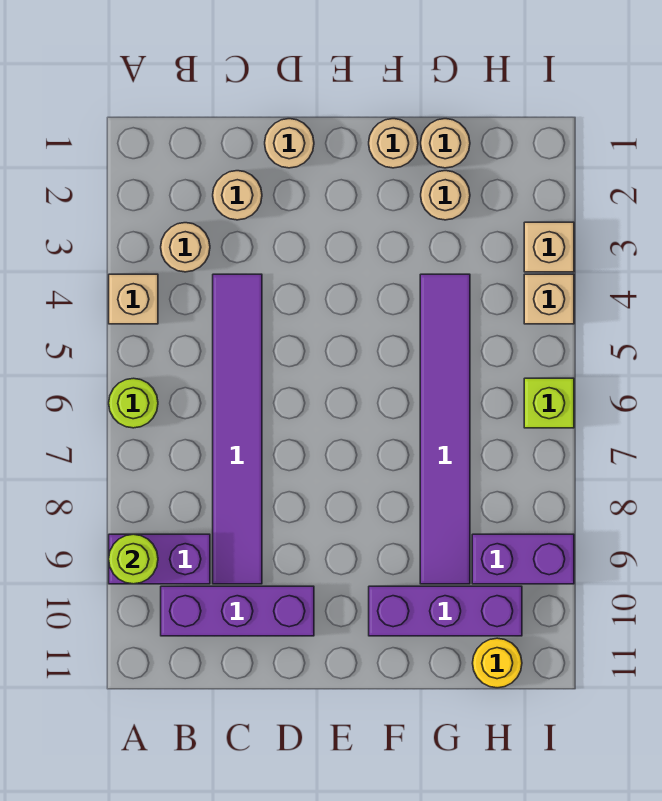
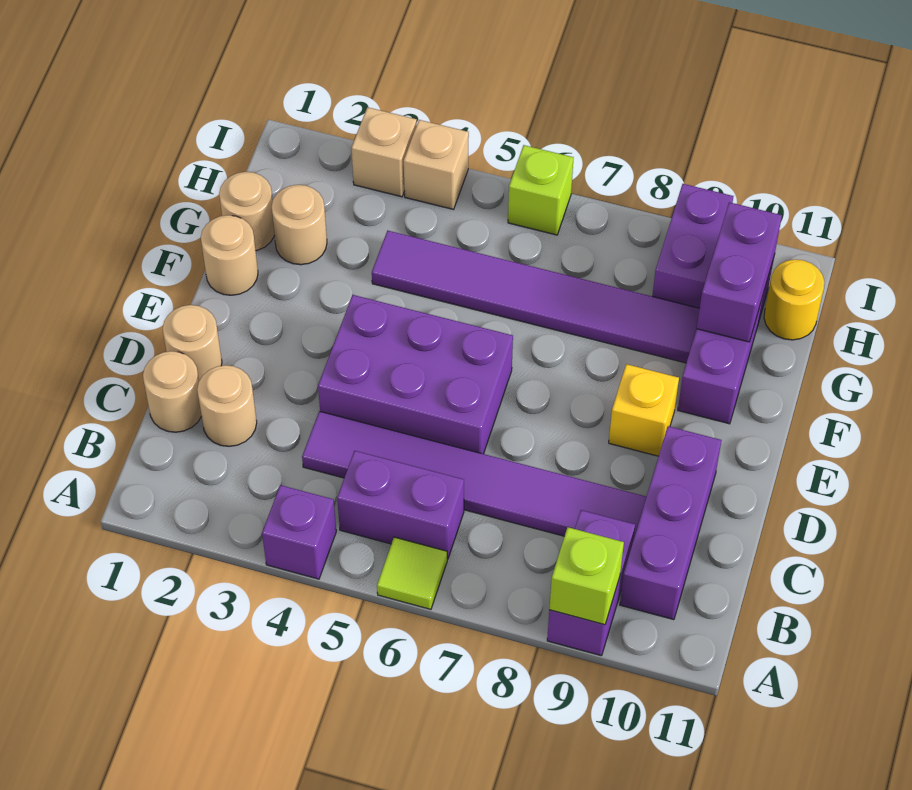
tan brick A4 level 1 -> purple brick A4 level 1
lime round brick A6 level 1 -> lime tile A6 level 1
lime round brick A9 level 2 -> lime brick A9 level 2
tan round brick B3 level 1 -> tan round brick C1 level 1
none -> purple brick B5:B6 level 1
none -> purple brick D4:E6 level 1
none -> yellow brick E9 level 1
none -> purple brick G10:H10 level 2

